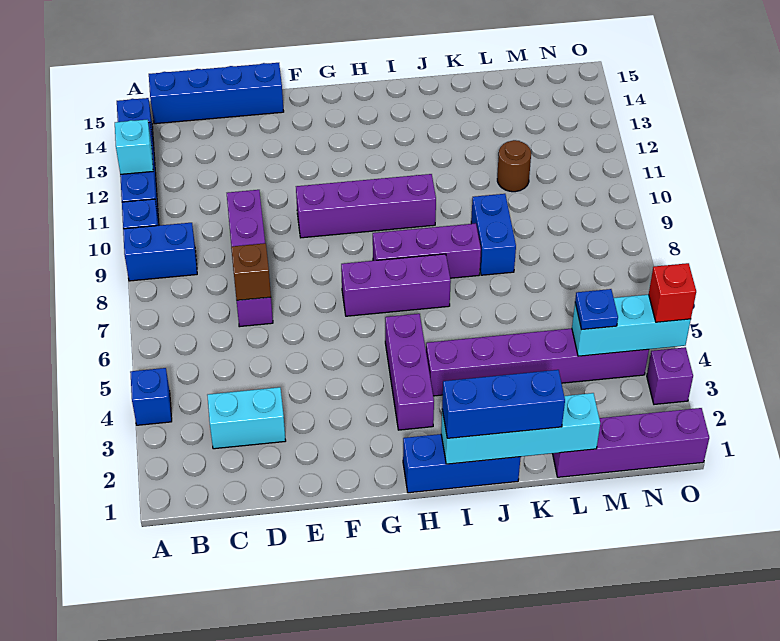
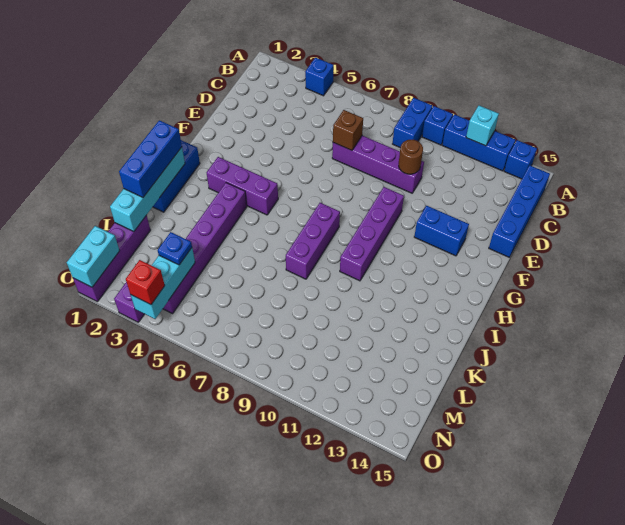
cyan brick C3:D3 level 1 -> cyan brick N1:O1 level 2
purple brick G7:I7 level 1 -> none
blue brick K8:K9 level 1 -> blue brick F12:F13 level 1
brown round brick L11 level 1 -> brown round brick D10 level 2

